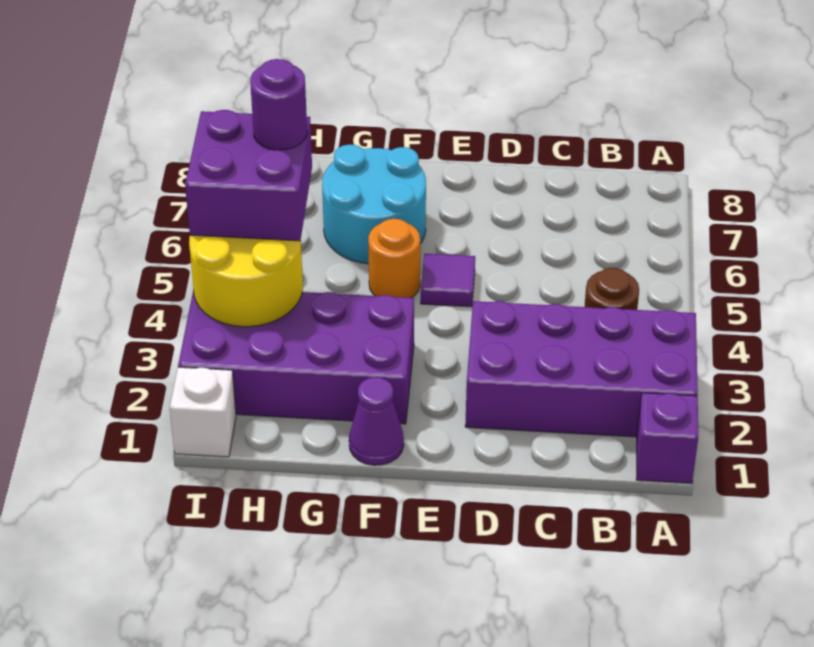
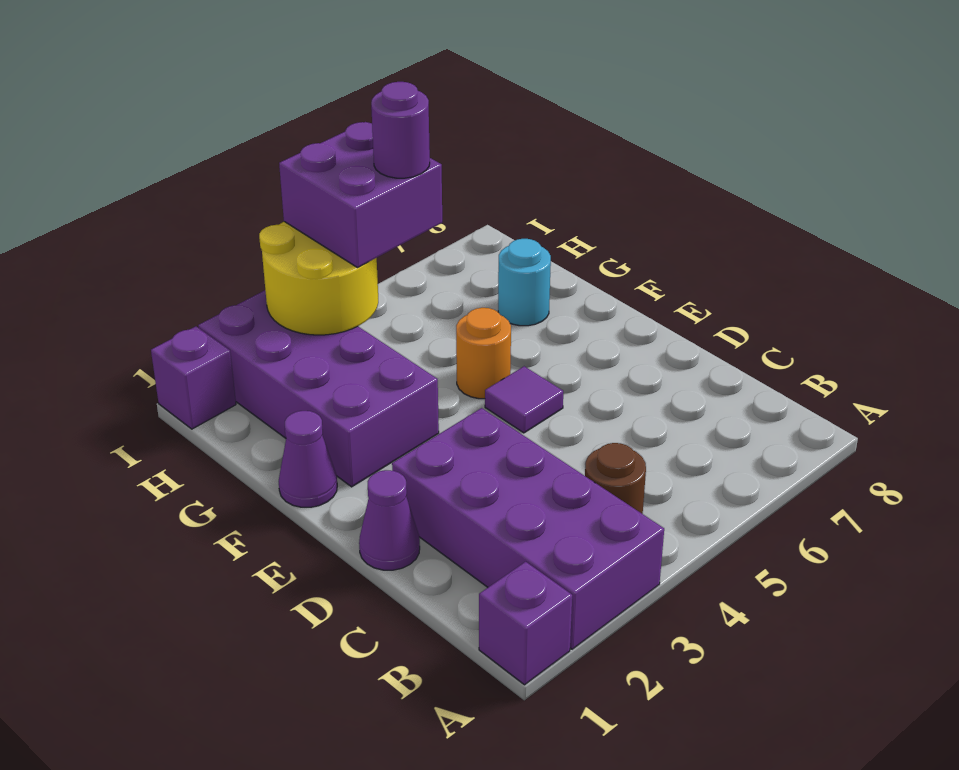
none -> purple cone D1 level 1
cyan round brick F6:G7 level 1 -> cyan round brick G7 level 1
white brick I1 level 1 -> purple brick I1 level 1

